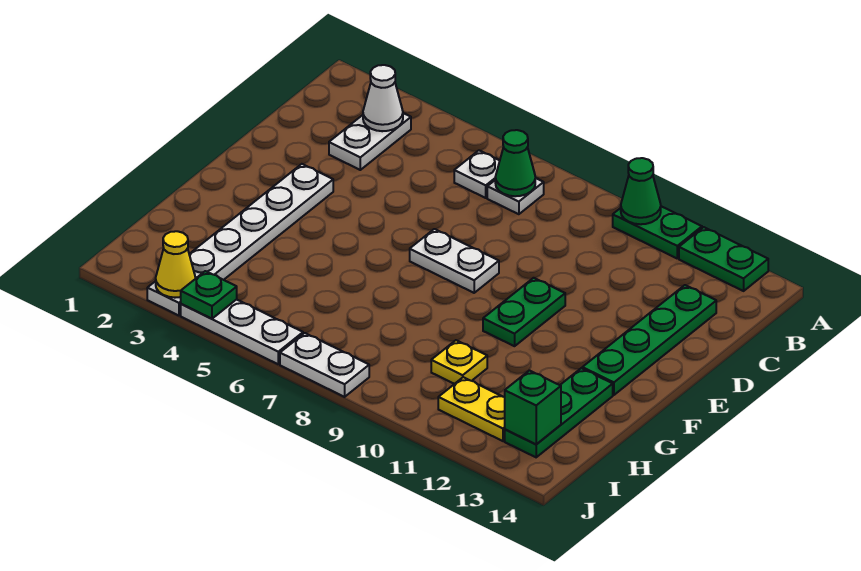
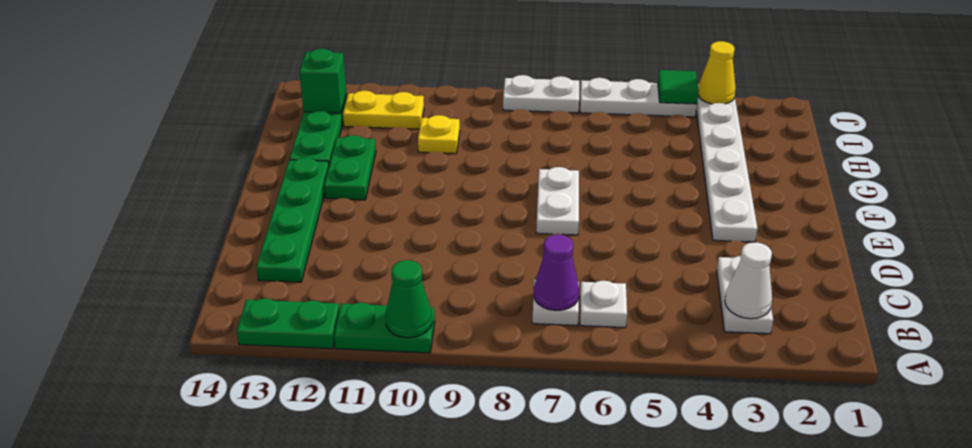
green cone B7 level 2 -> purple cone B7 level 2
white plate E7:E8 level 1 -> white plate E7:F7 level 1
green plate E10:F10 level 1 -> green plate F12:G12 level 1
green plate J4 level 2 -> green tile J4 level 2

